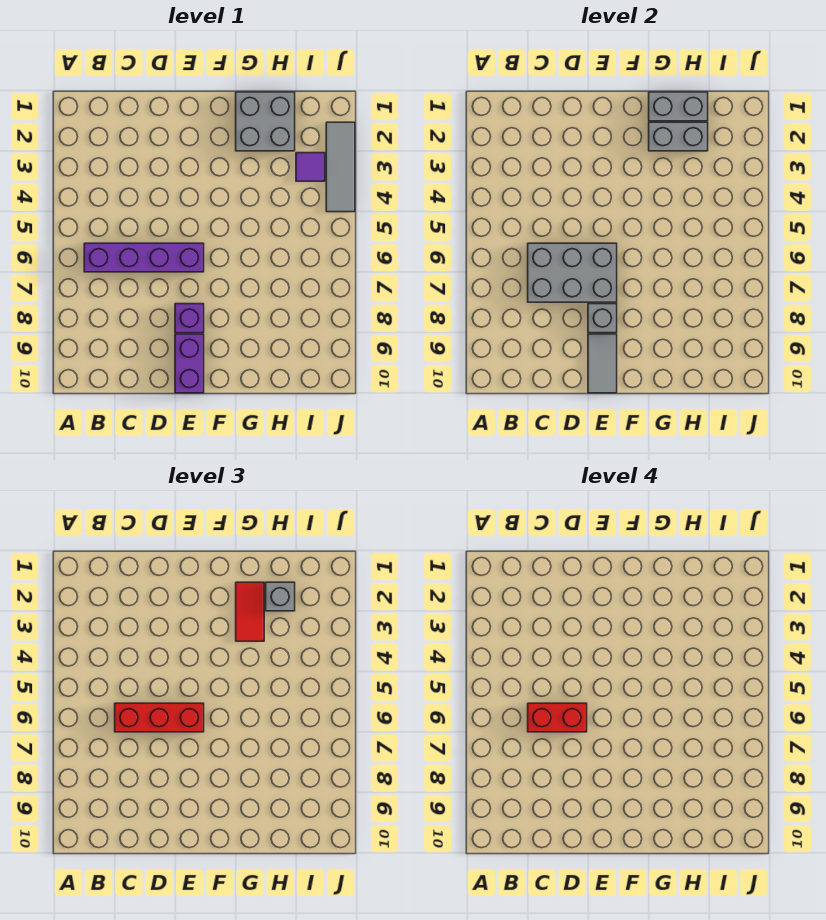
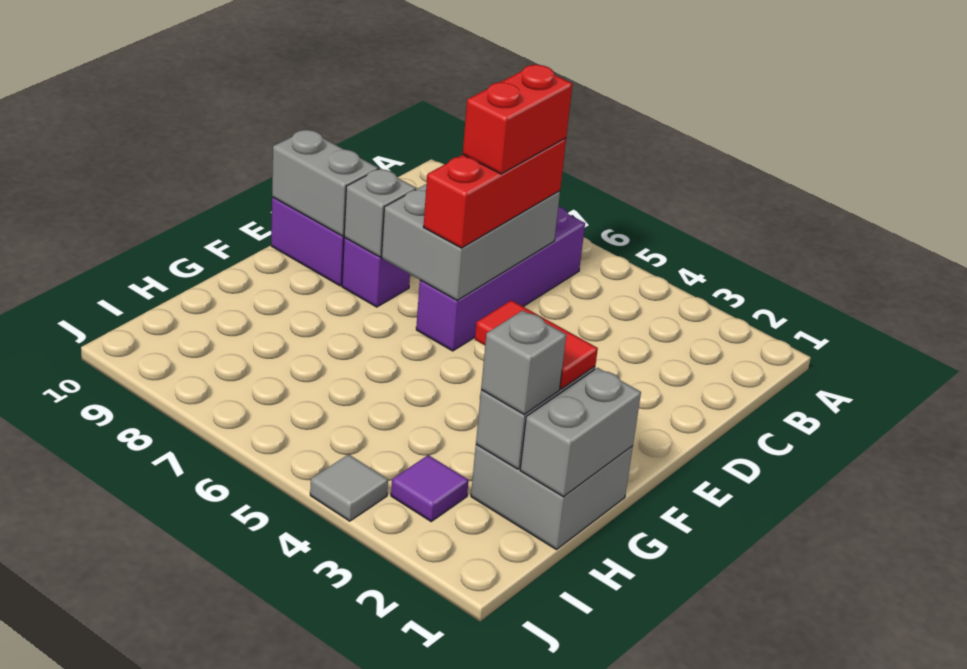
grey tile E9:E10 level 2 -> grey brick E9:E10 level 2
grey tile J2:J4 level 1 -> grey tile J4 level 1

